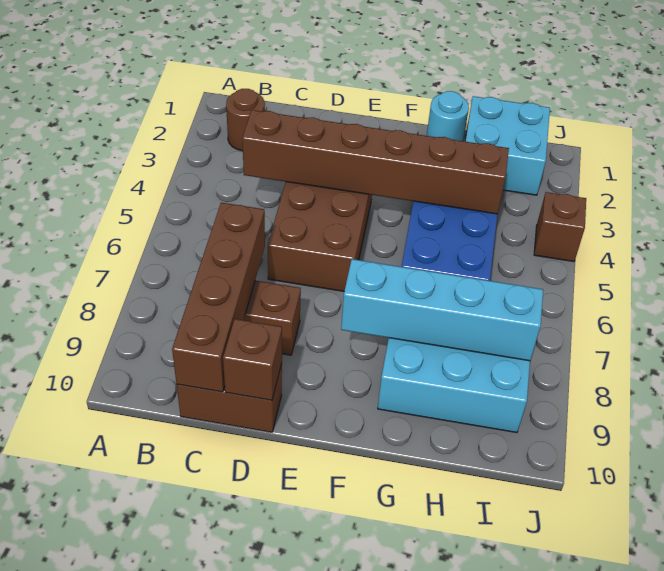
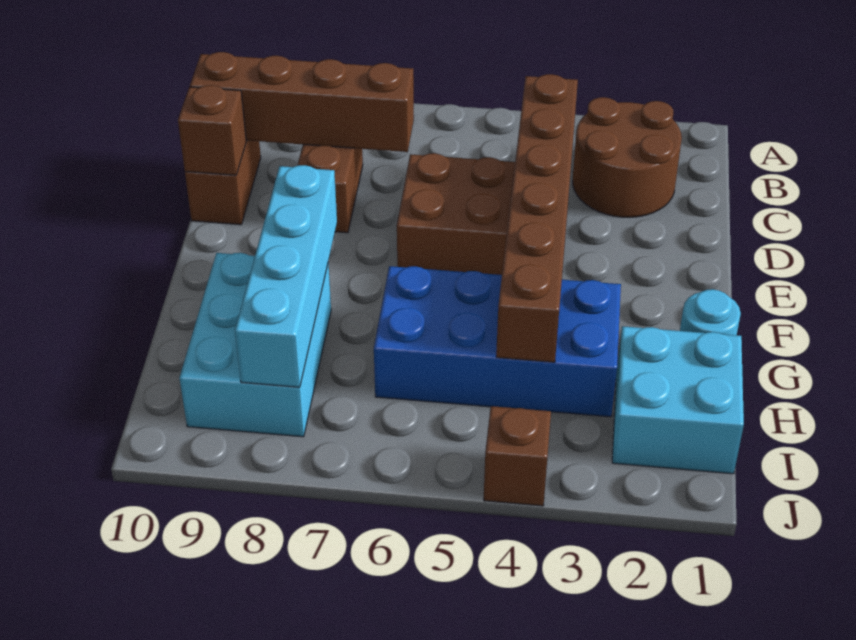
brown round brick B2 level 1 -> brown round brick B2:C3 level 1

